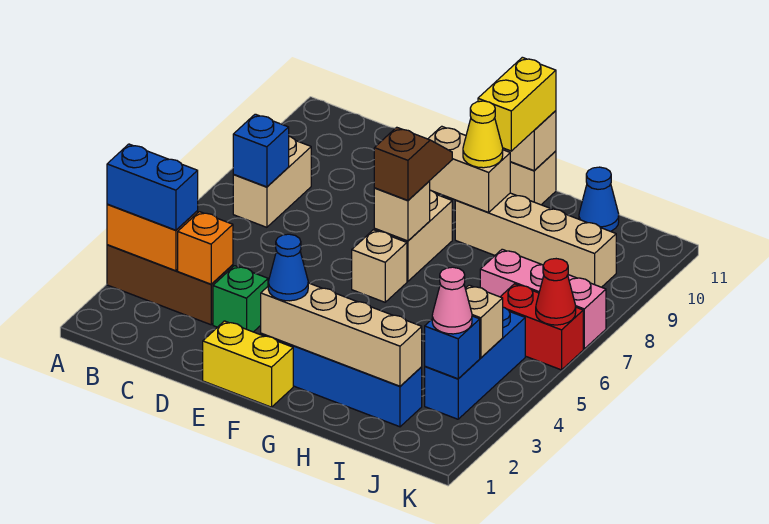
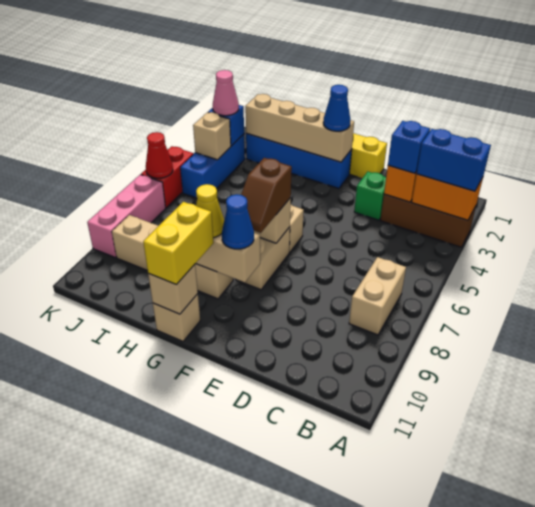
blue brick B7 level 2 -> blue brick C3 level 3
pink brick I7:K7 level 1 -> pink brick K7:K9 level 1
blue cone I11 level 1 -> blue cone F9 level 3
red brick J6:K6 level 1 -> red brick K5:K6 level 1

